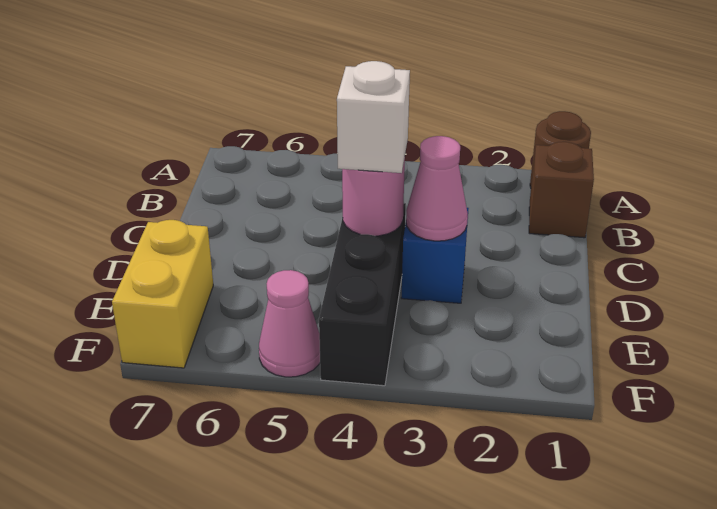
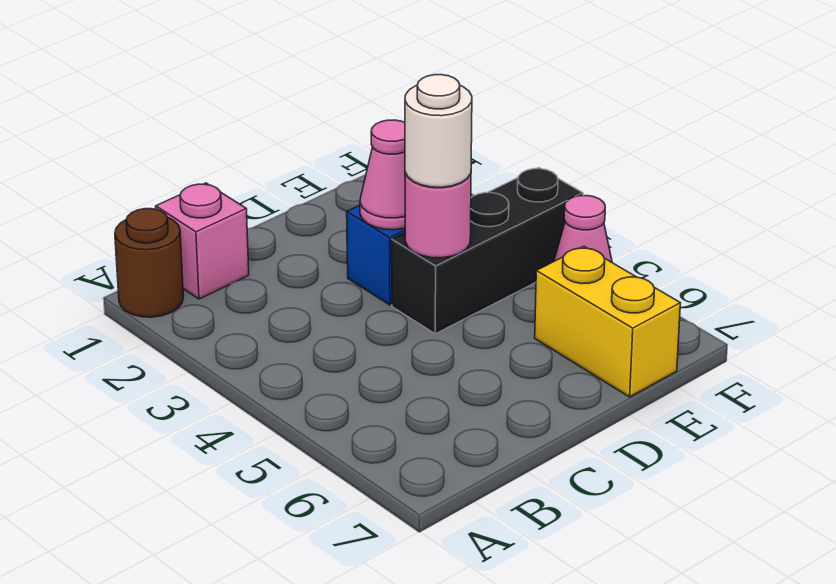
brown brick B1 level 1 -> pink brick B1 level 1
white brick D4 level 3 -> white round brick D4 level 3
yellow brick E7:F7 level 1 -> yellow brick E6:E7 level 1

